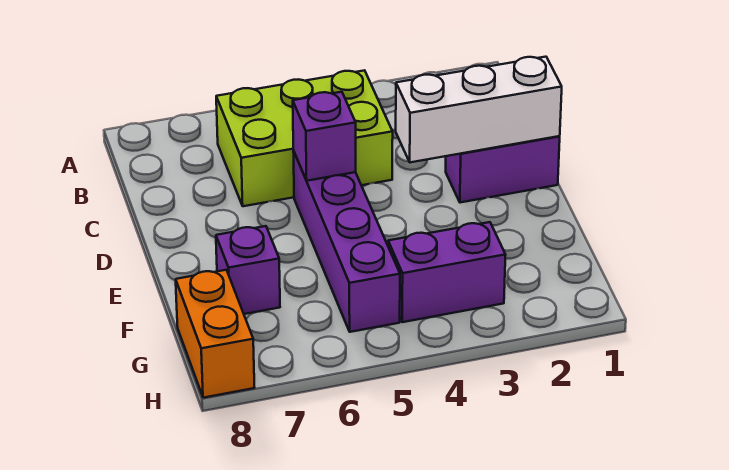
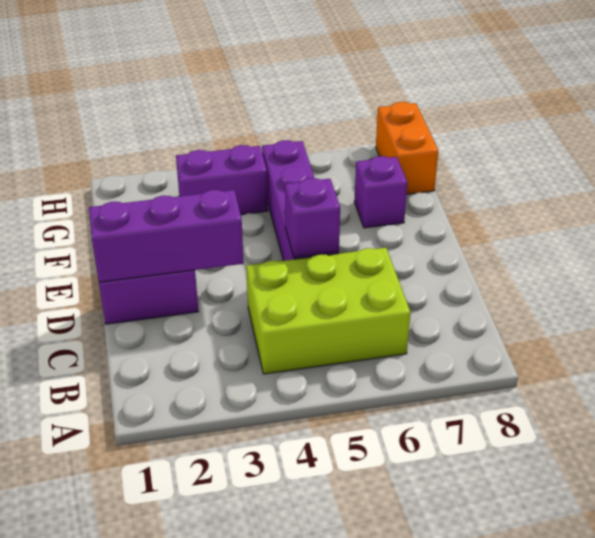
white brick D1:D3 level 2 -> purple brick D1:D3 level 2

